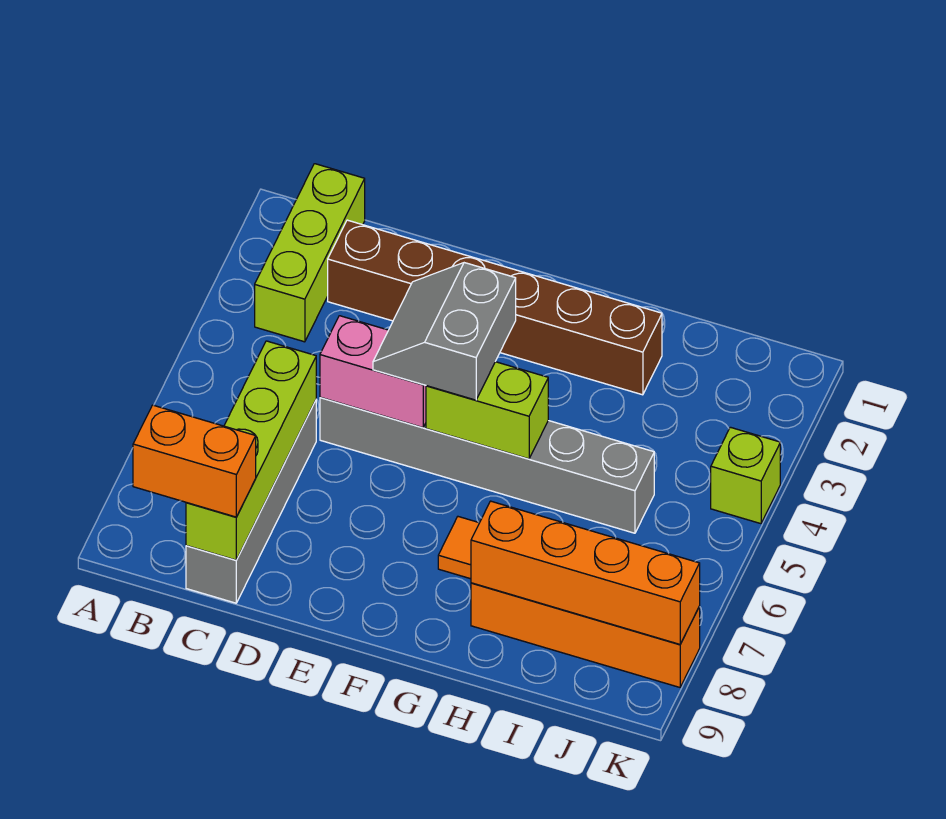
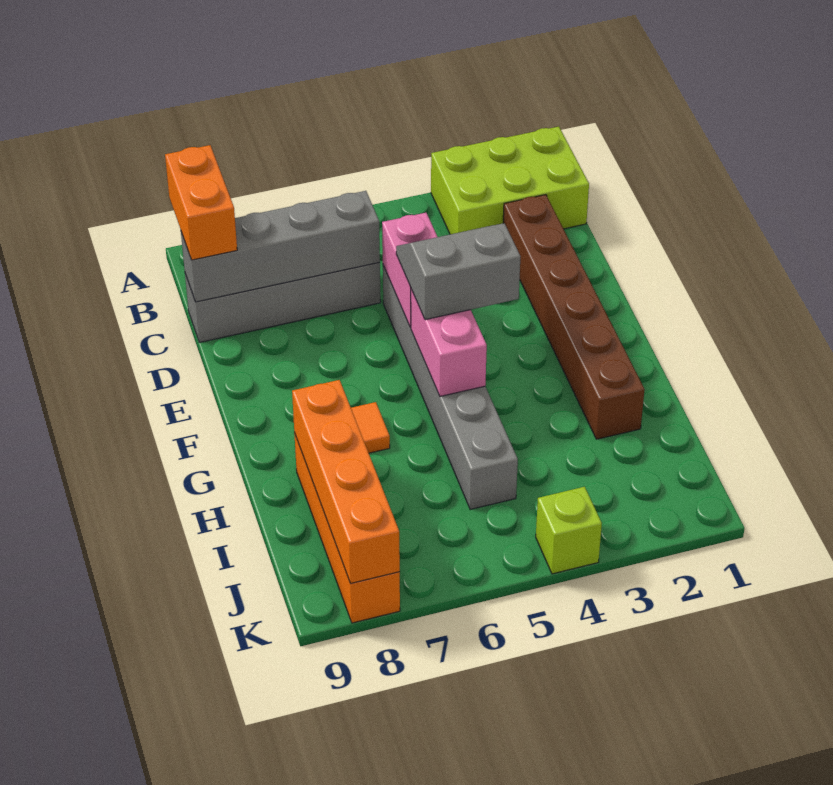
lime brick B1:B3 level 1 -> lime brick A1:B3 level 1
lime brick C6:C9 level 2 -> grey brick C6:C9 level 2
lime brick F5:G5 level 2 -> pink brick F5:G5 level 2

